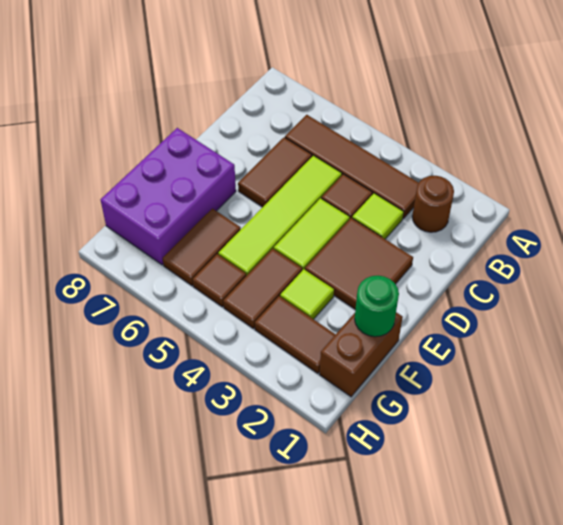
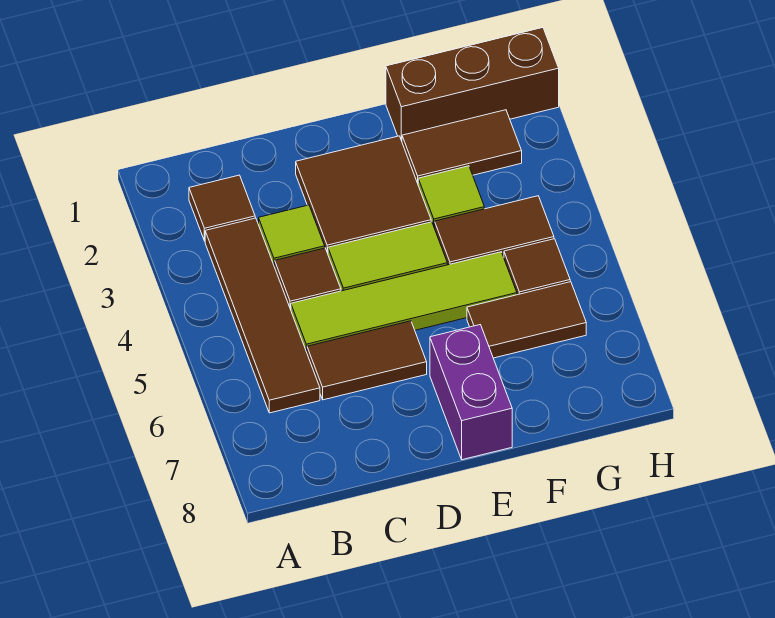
brown round brick B2 level 1 -> brown tile B2 level 1
purple brick E7:G8 level 1 -> purple brick E7:E8 level 1
brown brick F1:G1 level 1 -> brown brick F1:H1 level 1
green round brick F1 level 2 -> none
brown tile G2:G3 level 1 -> brown tile F2:G2 level 1

